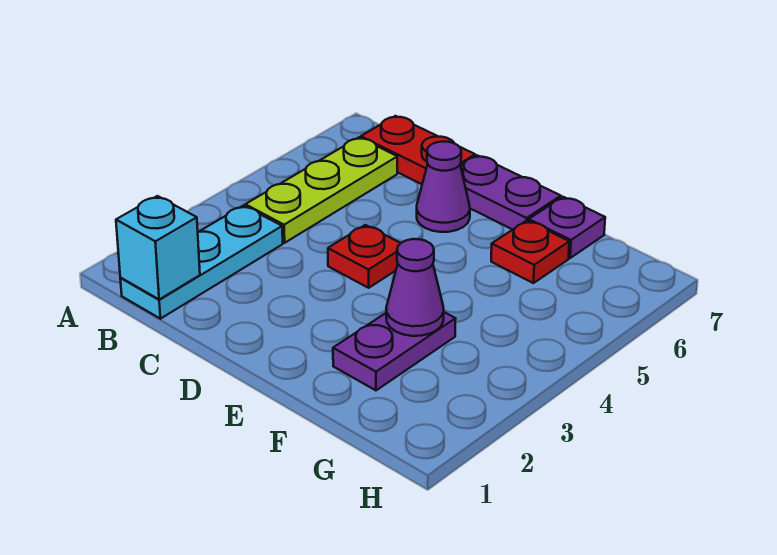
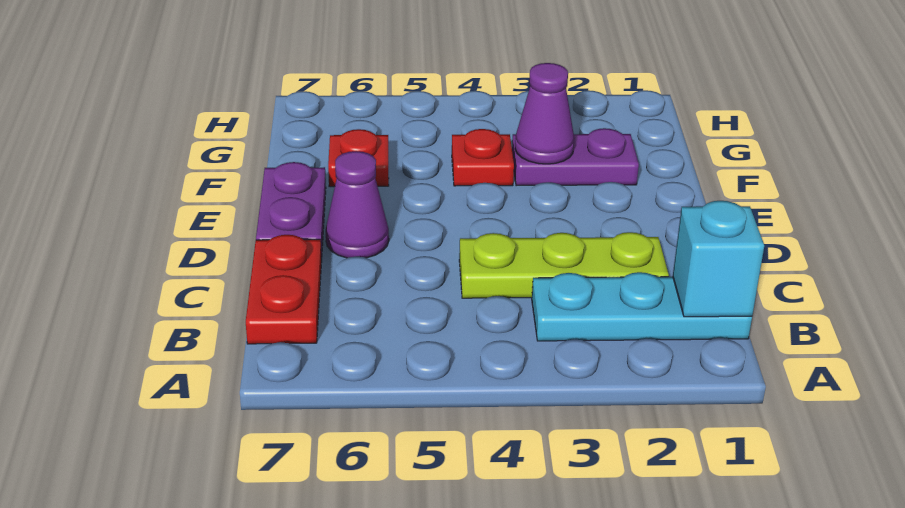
lime plate B4:B6 level 1 -> lime plate C2:C4 level 1
red plate D4 level 1 -> red plate F4 level 1
purple plate F7 level 1 -> none

